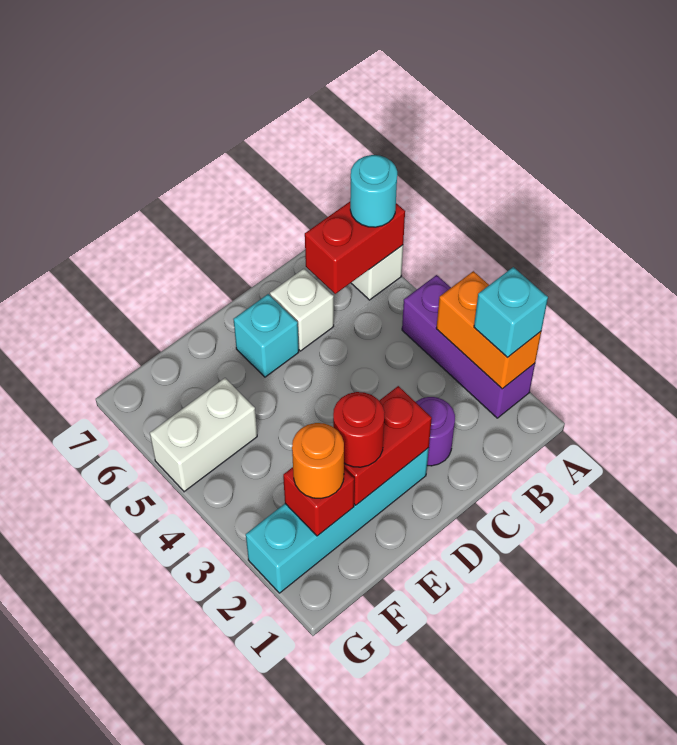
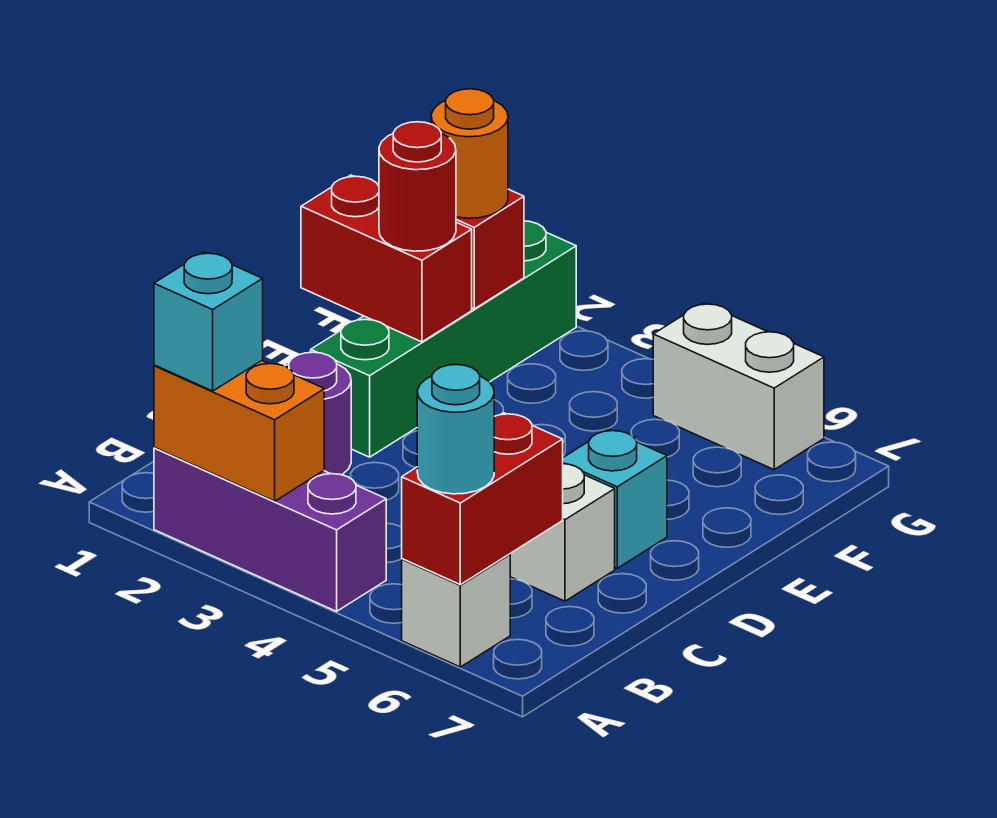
cyan brick D2:G2 level 1 -> green brick D2:G2 level 1
red brick D2:E2 level 2 -> red brick E1:E2 level 2
white brick F5:G5 level 1 -> white brick G5:G6 level 1

